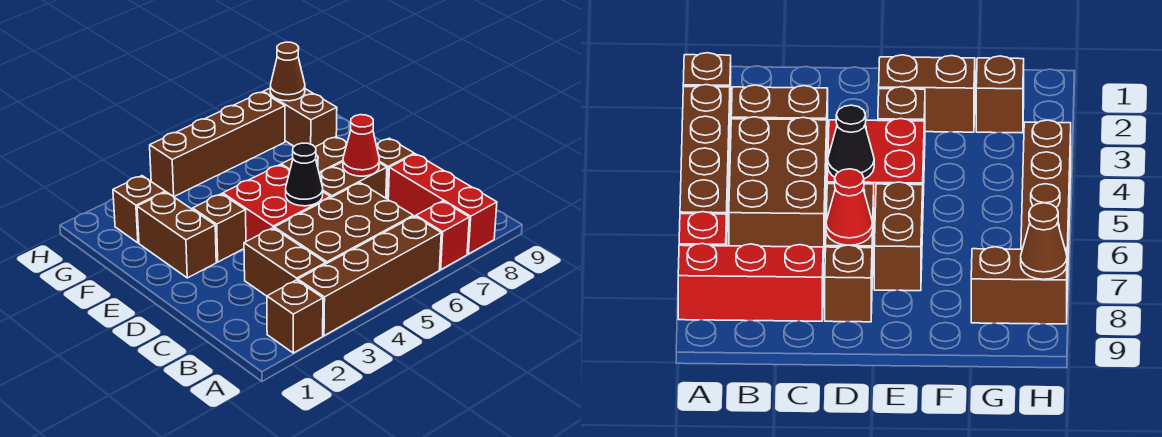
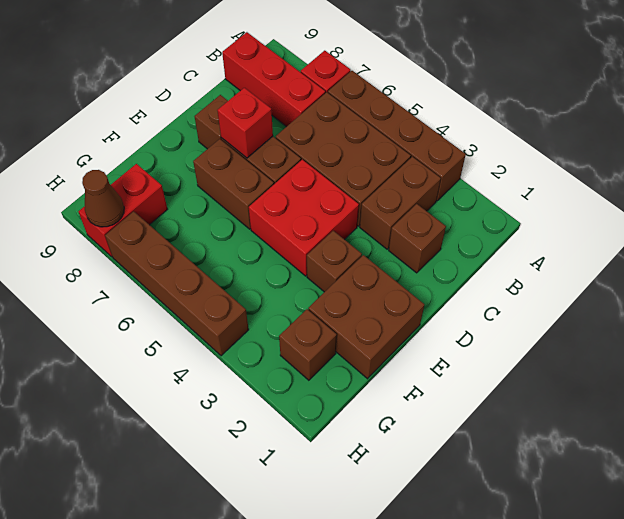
brown brick A2 level 1 -> brown brick C2 level 1
red brick A8:C8 level 1 -> red brick B7:B9 level 1
black cone D5 level 2 -> none
red cone D7 level 2 -> red brick D7 level 2
brown brick E2:F2 level 1 -> brown brick E1:F2 level 1
brown brick G8:H8 level 1 -> red brick G8:H8 level 1

